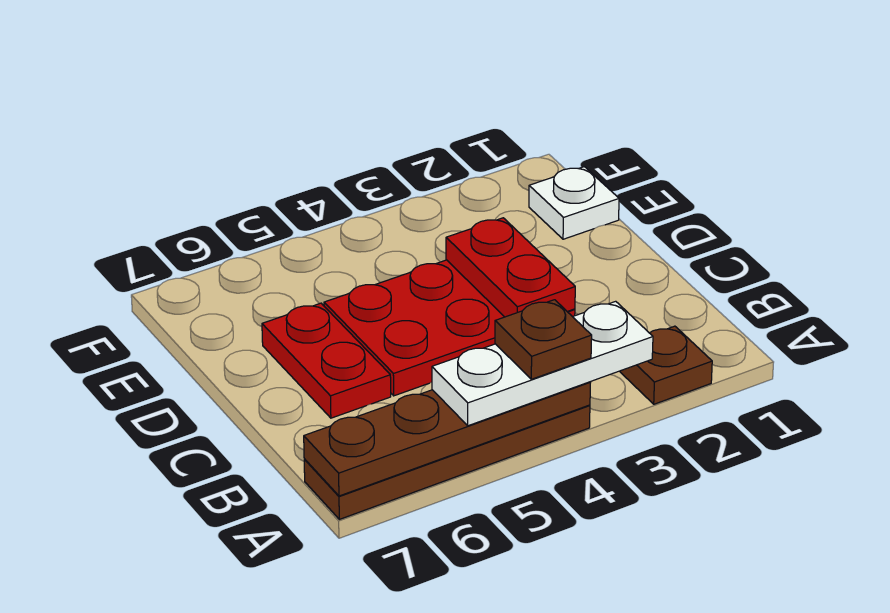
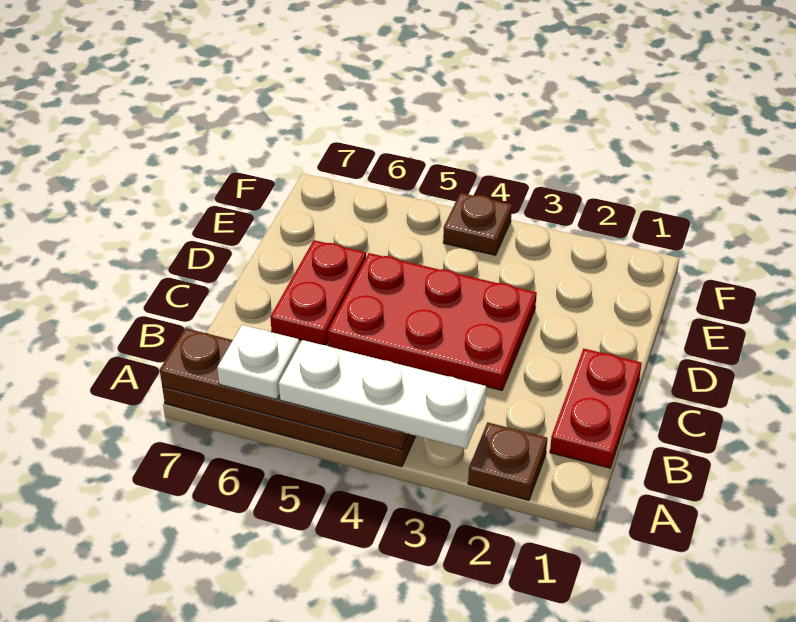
brown plate A4 level 4 -> brown plate F4 level 1
red plate C3:D3 level 2 -> red plate B1:C1 level 1
white plate E1 level 1 -> white plate A6 level 3

